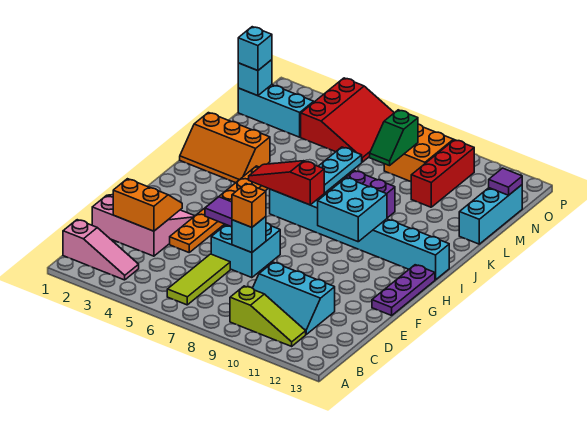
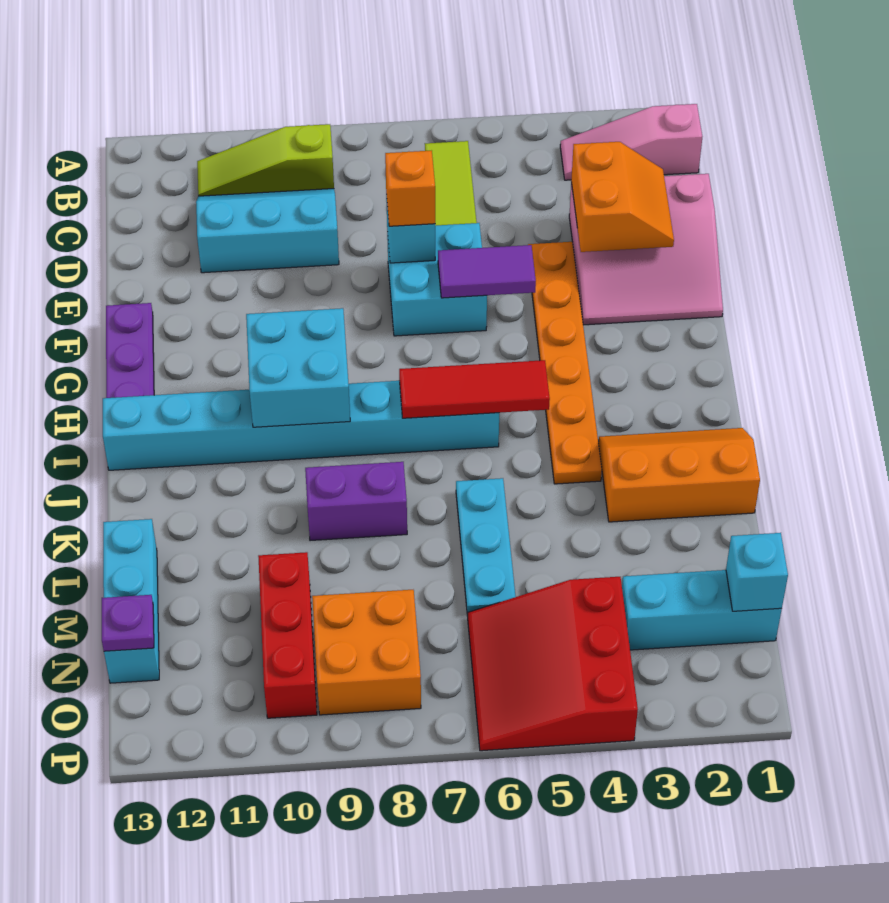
orange slope D2:E3 level 2 top D -> orange slope D2:E3 level 2 top 3
red slope I5:I7 level 2 top 7 -> red tile I5:I7 level 2
green slope M8:N8 level 2 top N -> none
cyan brick N1 level 3 -> none
purple tile N13 level 2 -> purple plate N13 level 2

